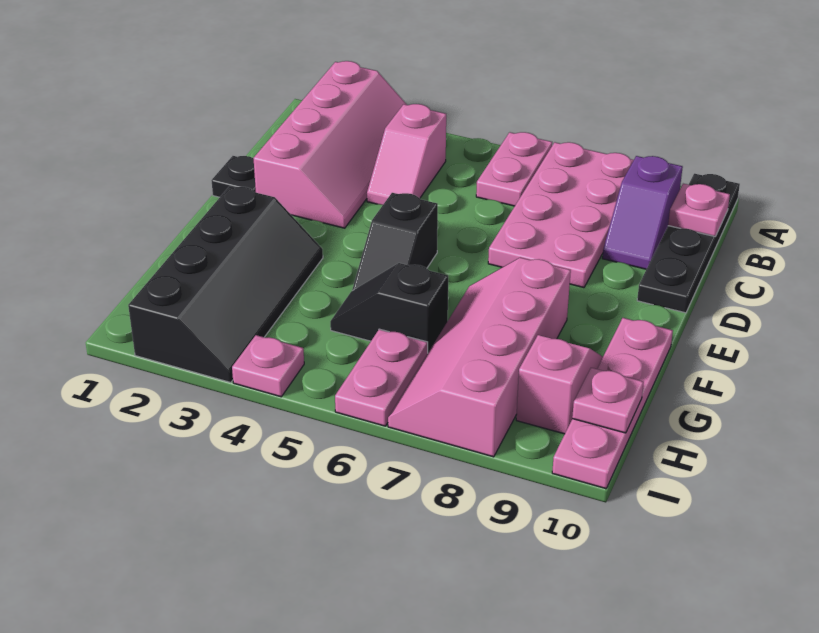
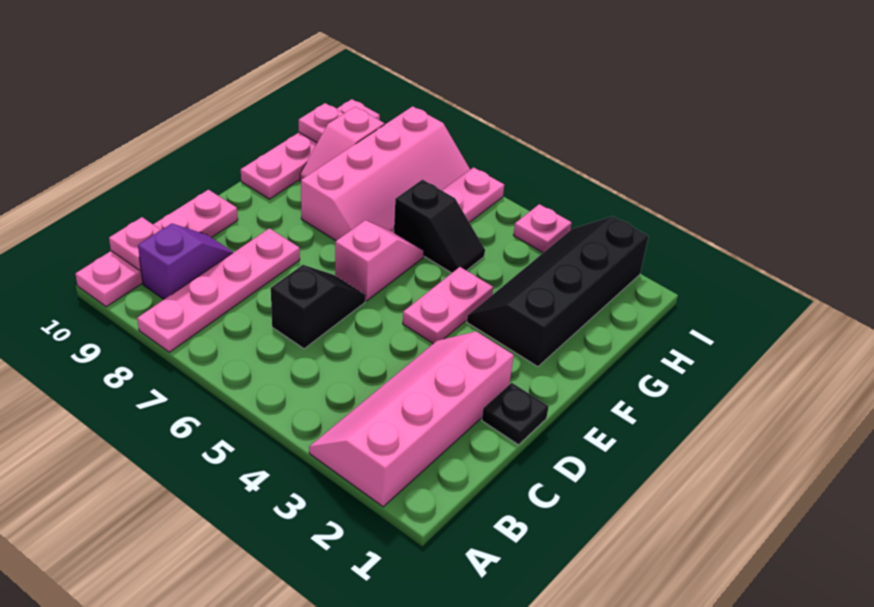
pink plate A6:B6 level 1 -> pink plate E4:F4 level 1
pink plate A7:D8 level 1 -> pink plate A8:D8 level 1
black plate A10:D10 level 1 -> pink plate A10:D10 level 1
pink slope B4:C4 level 1 top B -> pink slope E6:F6 level 1 top E
black slope E5:F5 level 1 top E -> black slope C6:D6 level 1 top C

